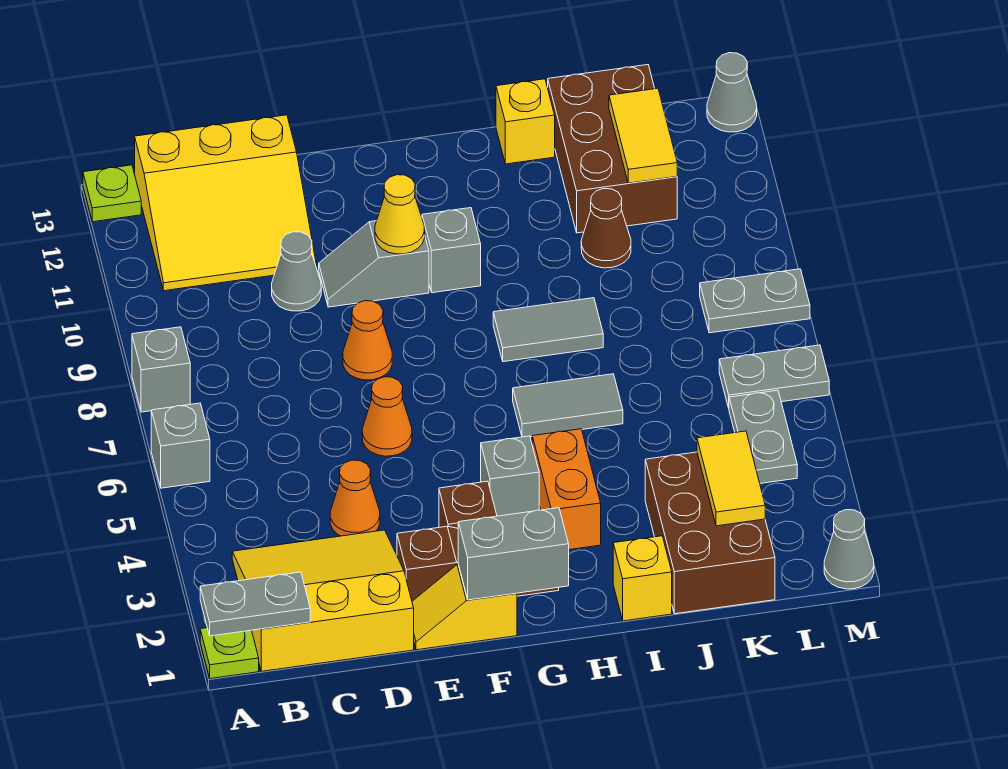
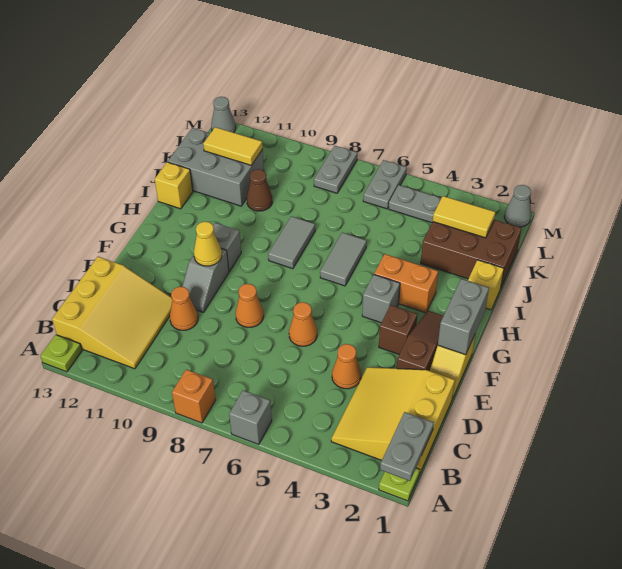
grey brick A8 level 1 -> orange brick A8 level 1
grey cone D10 level 1 -> orange cone D10 level 1
brown brick J11:K13 level 1 -> grey brick J11:K13 level 1

